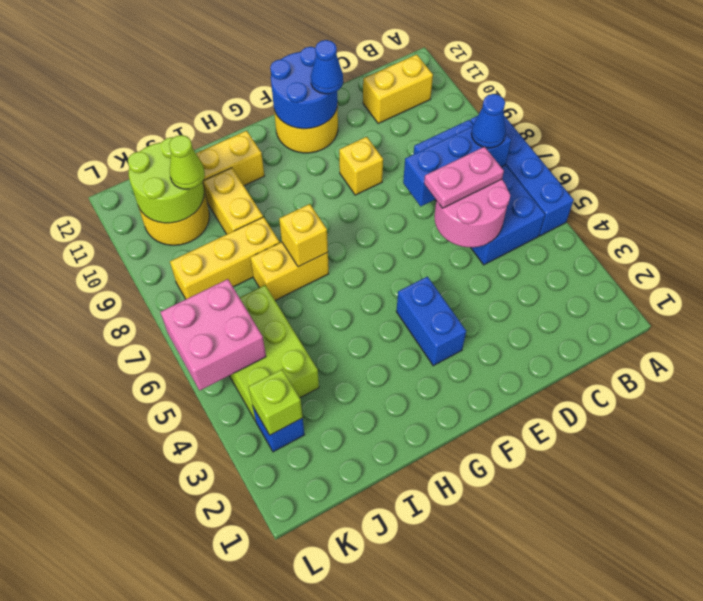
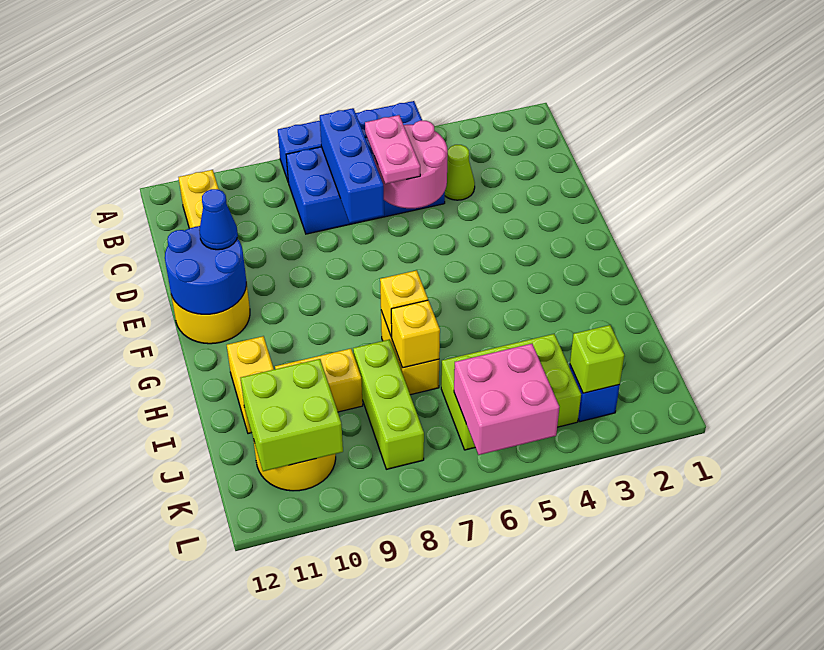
blue cone B7 level 3 -> none
yellow brick E9 level 1 -> yellow brick I7 level 2
blue brick F3:F4 level 1 -> none
yellow brick I8:K8 level 1 -> lime brick I8:K8 level 1
lime round brick J10:K11 level 2 -> lime brick J10:K11 level 2
lime cone J10 level 3 -> lime cone C4 level 1

